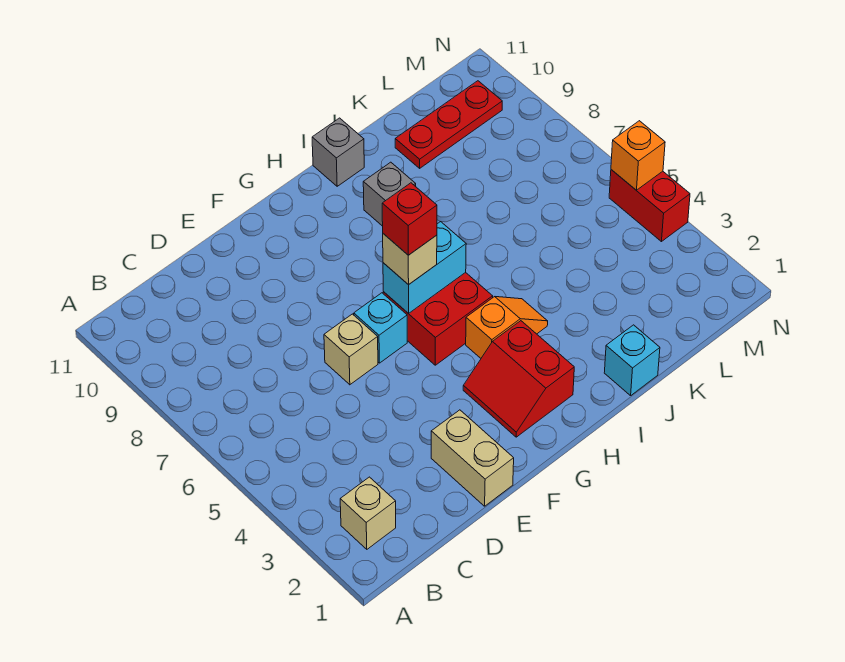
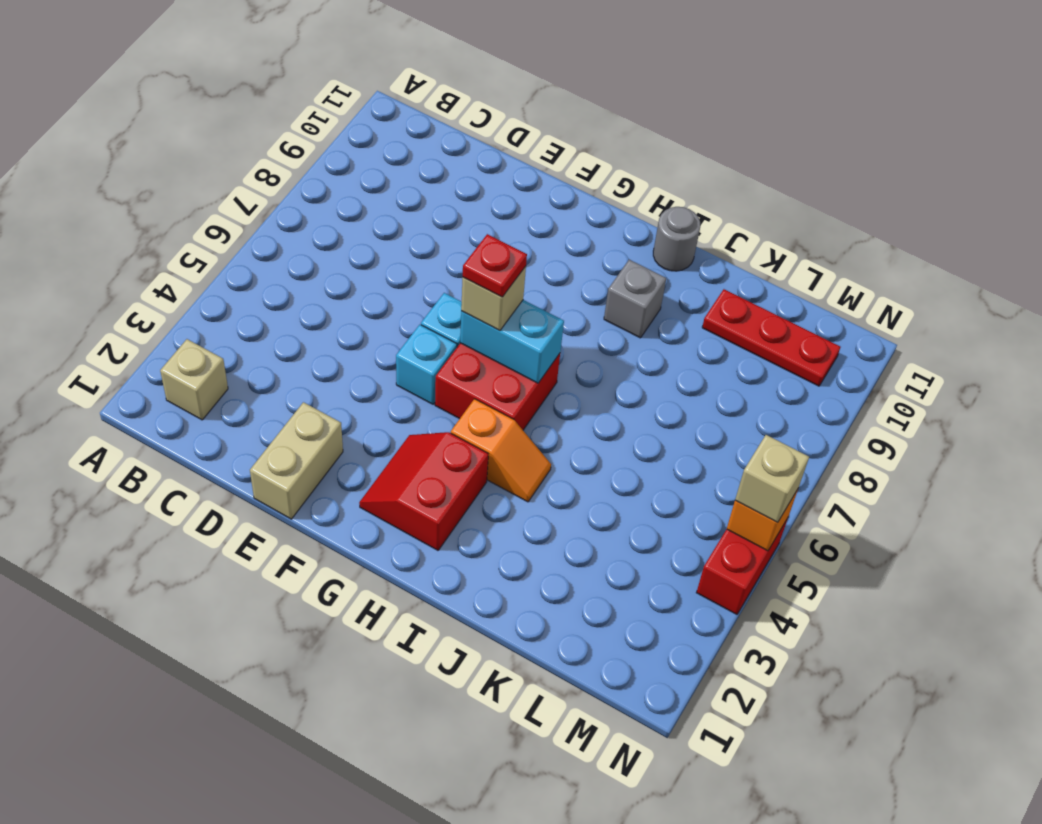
tan brick E6 level 1 -> tan brick N5 level 3
red brick G6 level 4 -> red plate G6 level 4
grey brick I11 level 1 -> grey round brick I11 level 1
cyan brick J1 level 1 -> cyan brick F5 level 1

